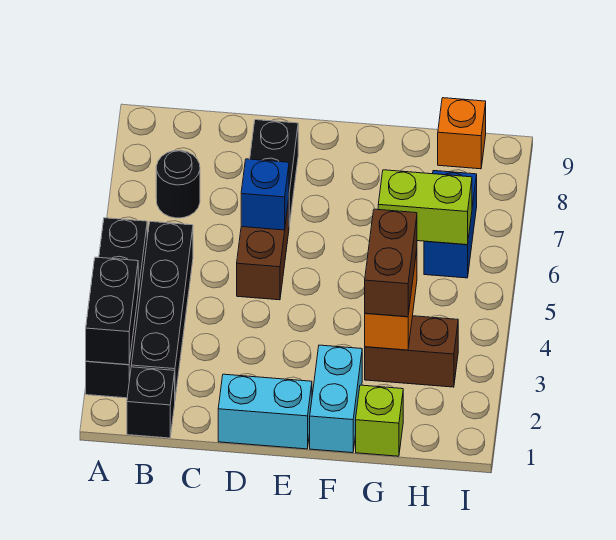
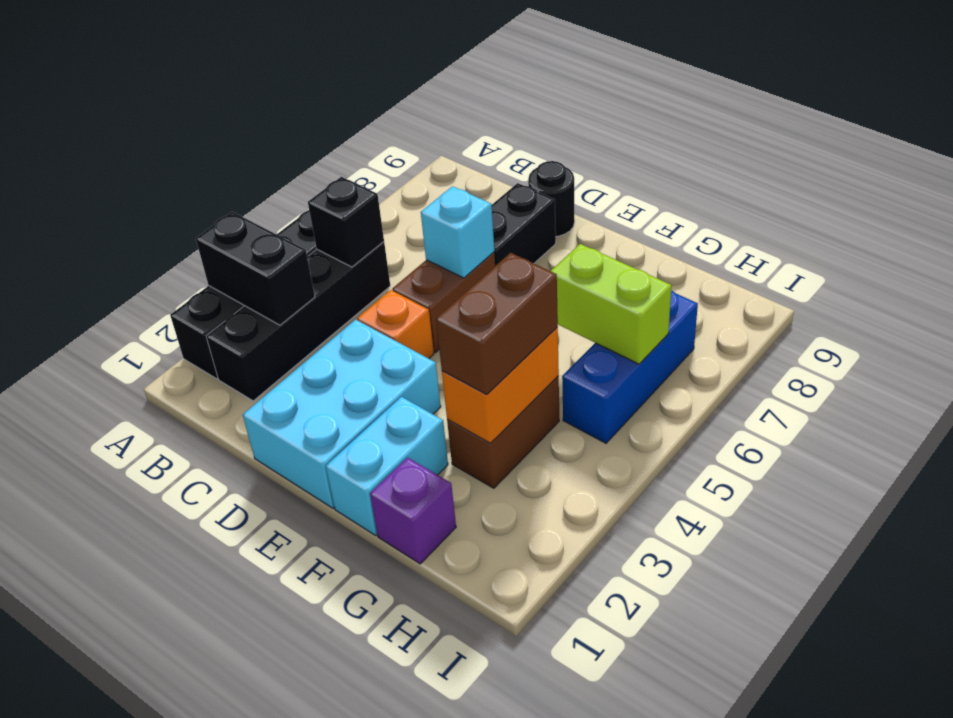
black brick A2:A3 level 2 -> black brick A3:B3 level 2
black brick B1 level 1 -> black brick B5 level 2
black round brick B7 level 1 -> black round brick D9 level 1
cyan brick D1:E1 level 1 -> cyan brick D1:E3 level 1
blue brick D6 level 2 -> cyan brick D6 level 2
lime brick G1 level 1 -> purple brick G1 level 1
brown brick G3:H3 level 1 -> brown brick G3:G4 level 1
blue brick H6:H7 level 1 -> blue brick H5:H7 level 1
orange brick H9 level 1 -> orange brick D4 level 1

